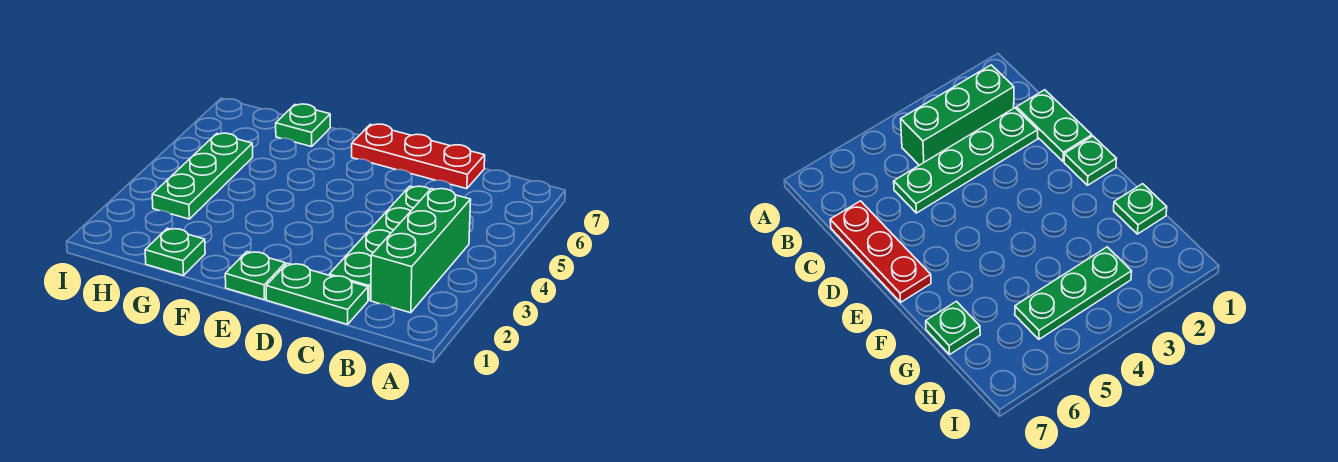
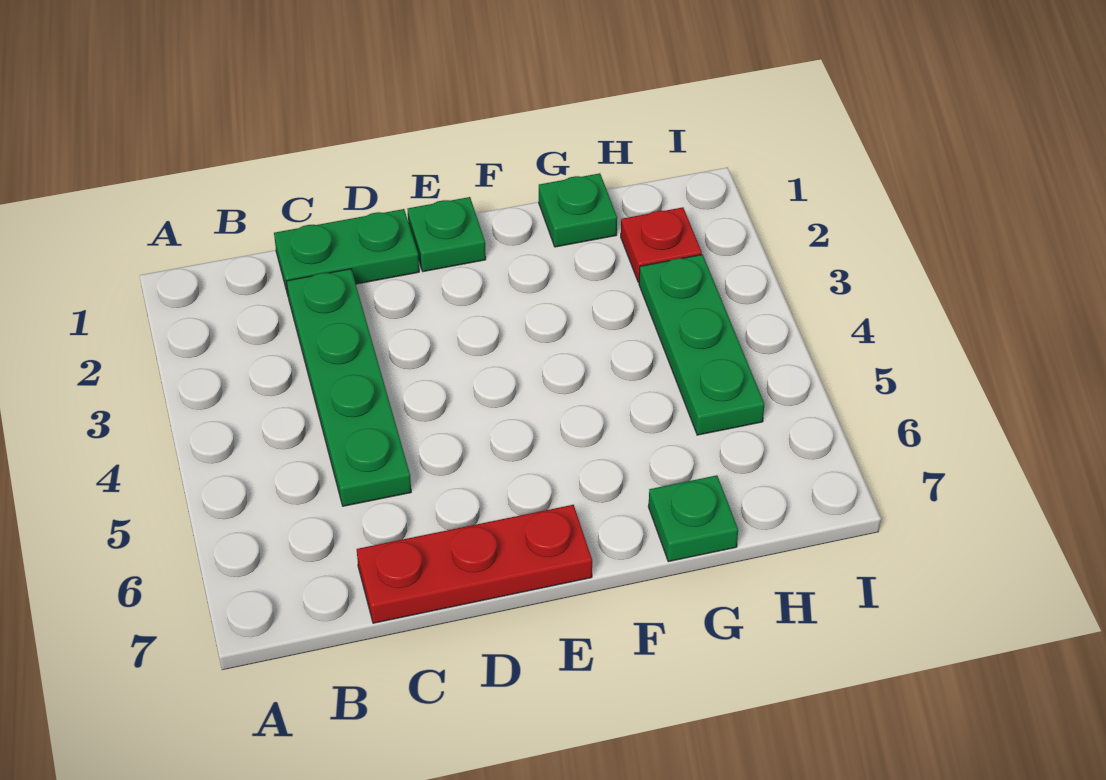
green brick B2:B4 level 1 -> none
none -> red plate H2 level 1

